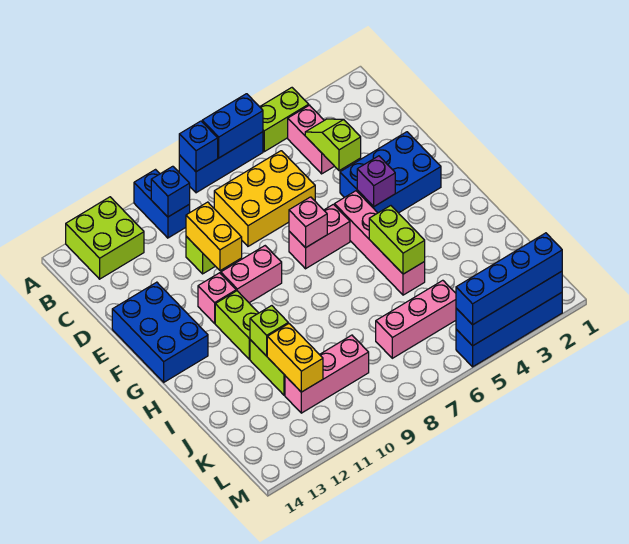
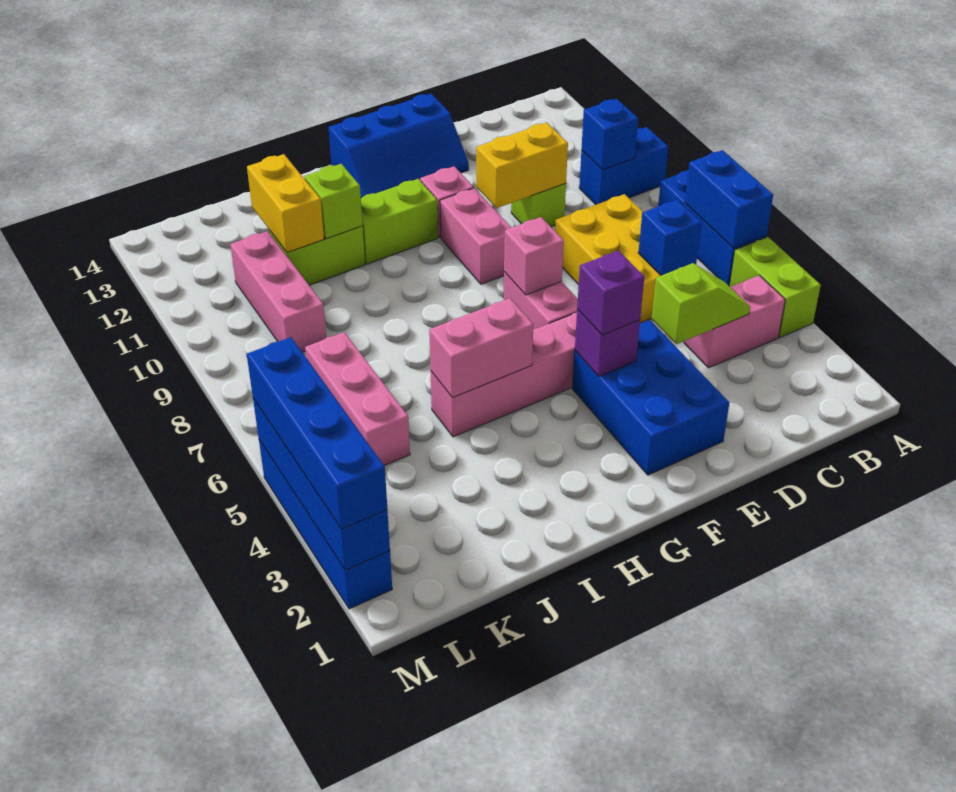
blue brick A8 level 2 -> blue brick C6 level 2
lime brick A12:B13 level 1 -> none
blue brick E13:G14 level 1 -> blue slope E13:G14 level 1 top 14
none -> purple brick F4 level 3
lime brick H5:I5 level 2 -> pink brick H5:I5 level 2
yellow brick J11:K11 level 2 -> yellow brick J11:J12 level 2

